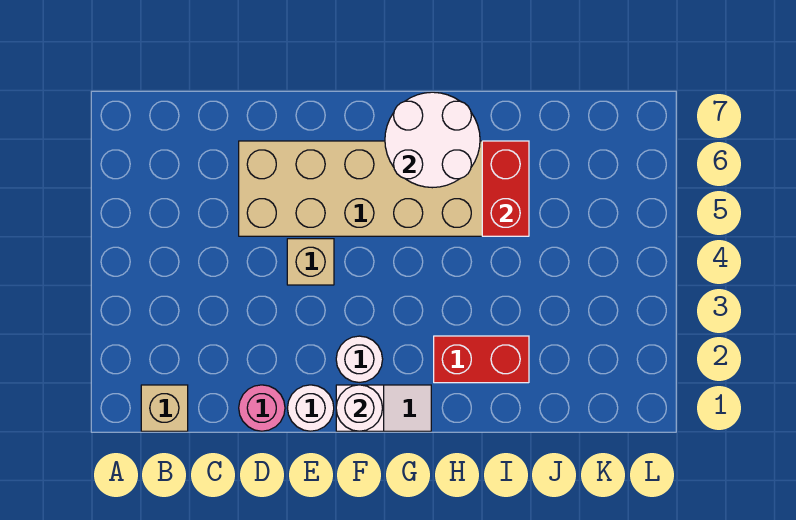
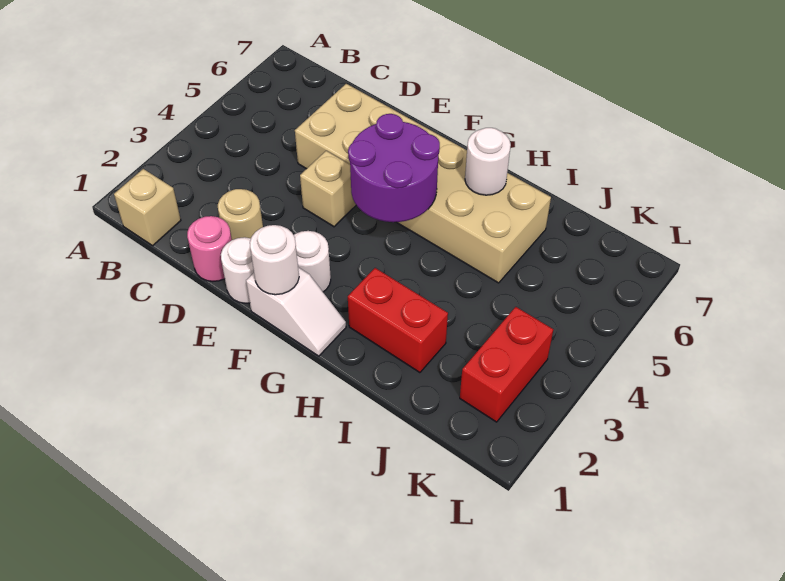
none -> tan round brick D2 level 1
none -> purple round brick F4:G5 level 2
white round brick G6:H7 level 2 -> white round brick H6 level 2
red brick I5:I6 level 2 -> red brick K2:K3 level 1

